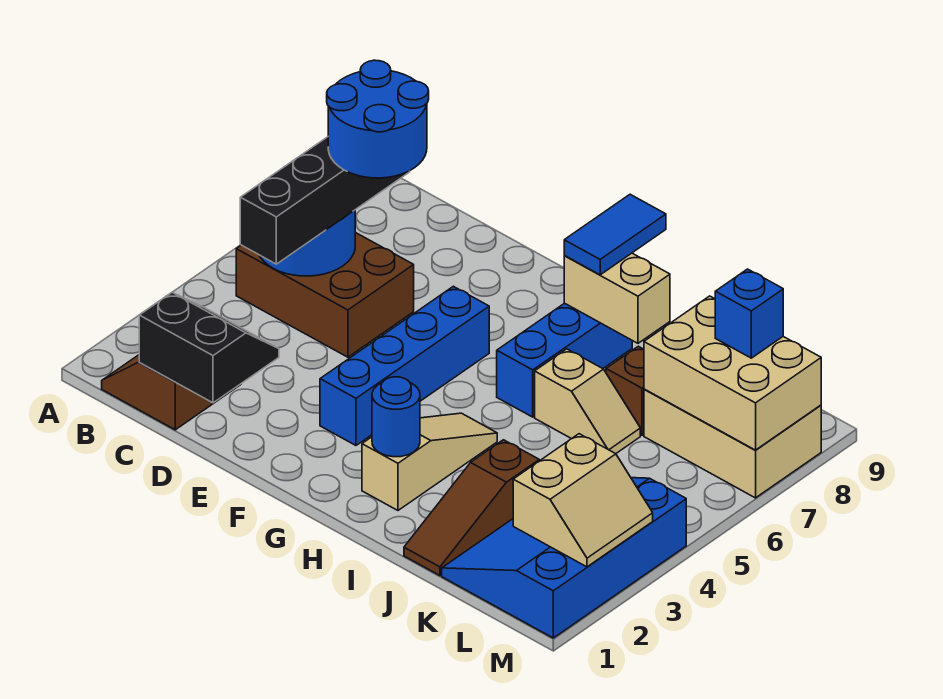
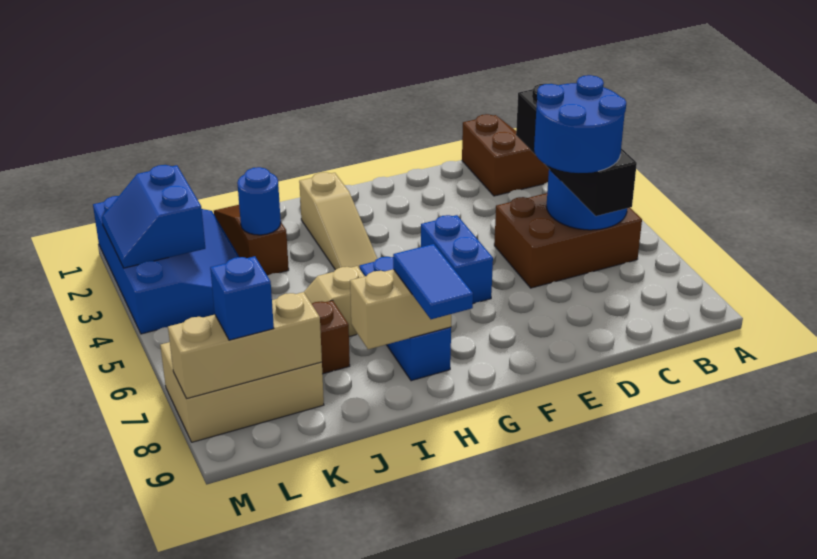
black slope C1:D2 level 2 top 1 -> none
blue brick F3:F6 level 1 -> blue brick F5:F6 level 1
blue round brick H2 level 2 -> blue round brick J3 level 2
tan brick K7:M8 level 2 -> tan brick K8:M8 level 2
tan slope L2:M3 level 2 top L -> blue slope L2:M3 level 2 top L

